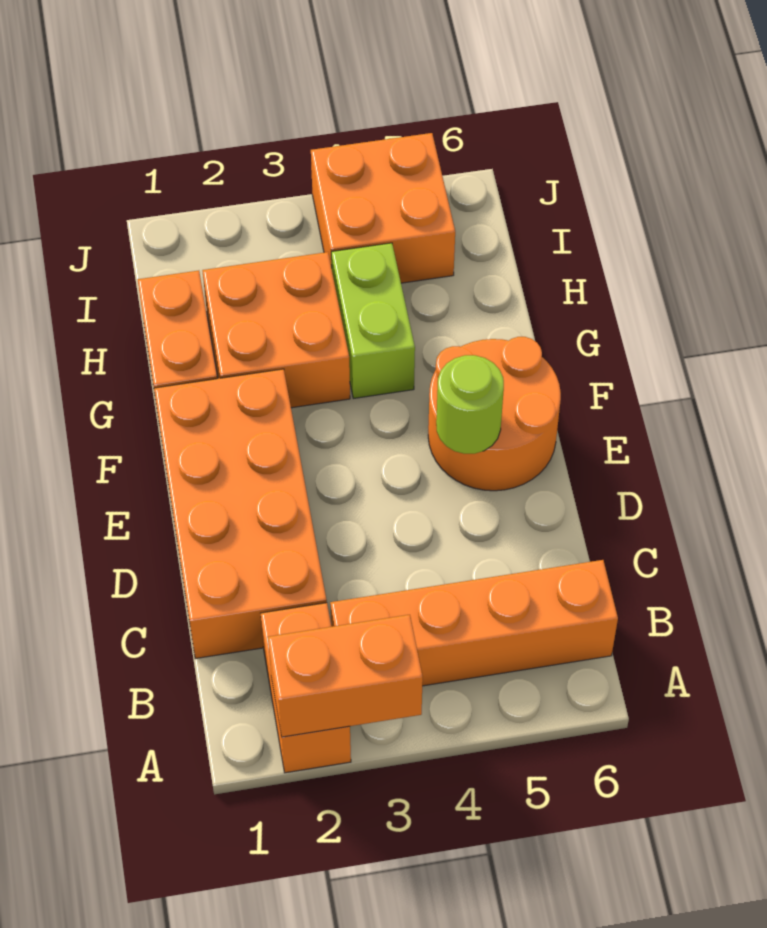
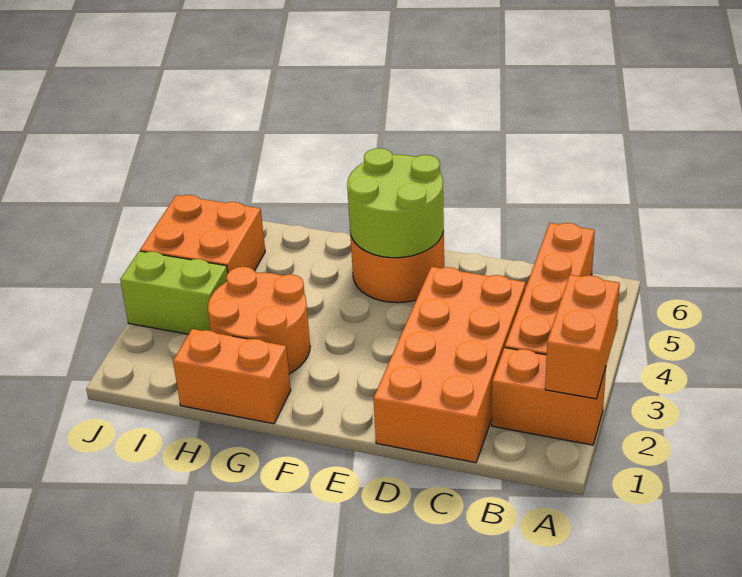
orange brick C1:F2 level 1 -> orange brick C1:D4 level 1
lime round brick E5 level 2 -> lime round brick E5:F6 level 2
orange brick G2:H3 level 1 -> orange round brick G2:H3 level 1
lime brick G4:H4 level 1 -> lime brick I3:J3 level 1

